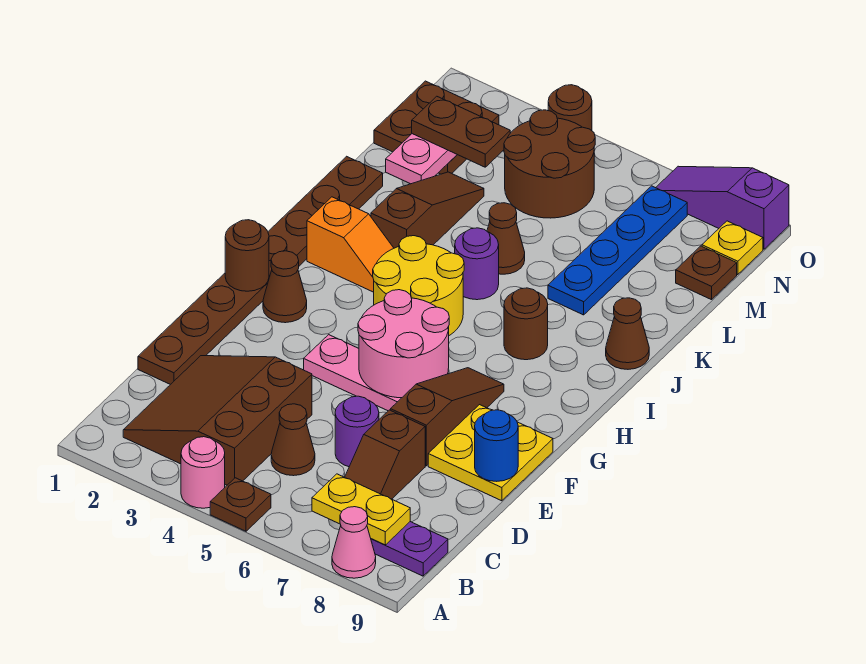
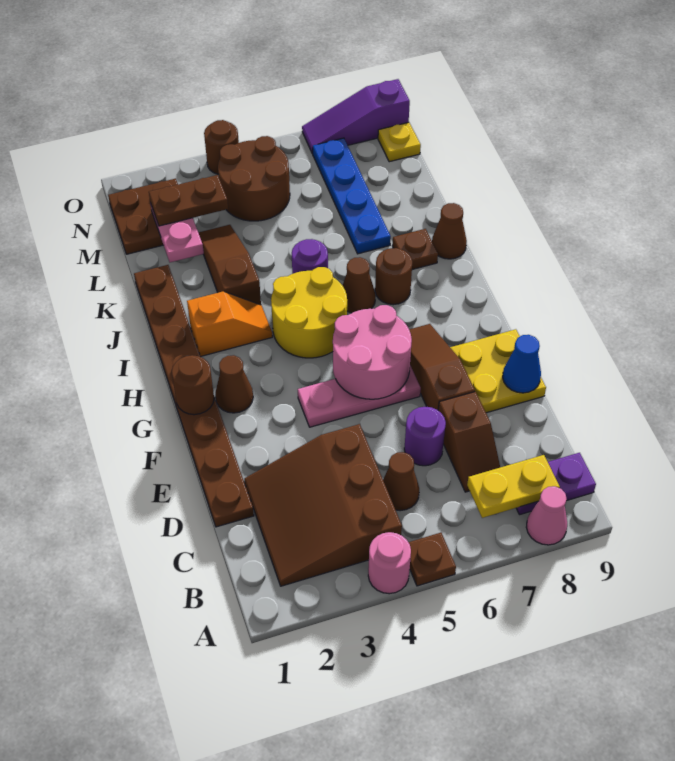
blue round brick E9 level 2 -> blue cone E9 level 2
brown cone K5 level 1 -> brown cone I6 level 1
brown plate M9 level 1 -> brown plate J8 level 1

